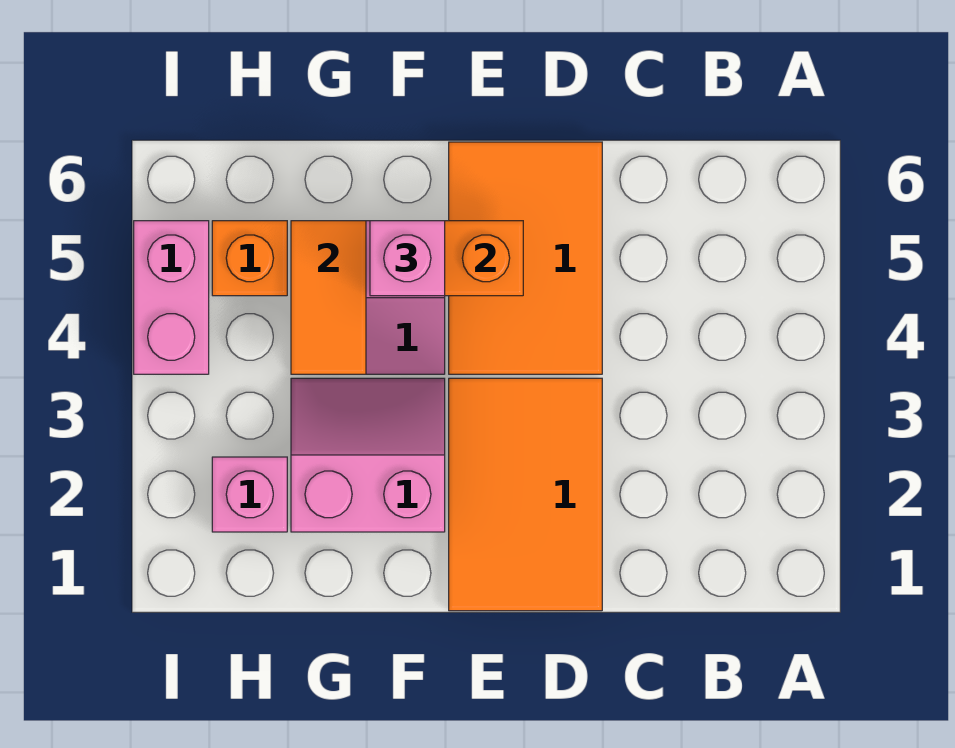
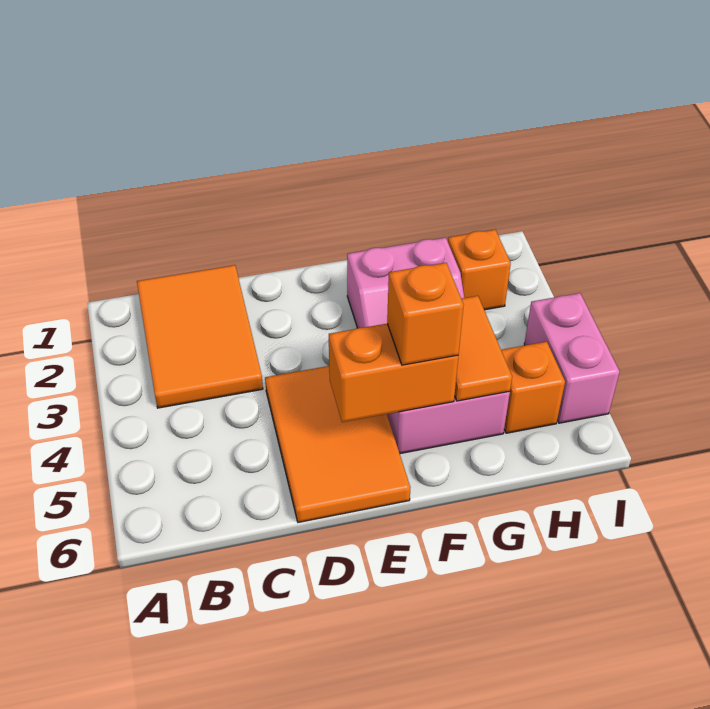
orange tile D1:E3 level 1 -> orange tile B1:C3 level 1
pink brick F5 level 3 -> orange brick F5 level 3
pink brick H2 level 1 -> orange brick H2 level 1

